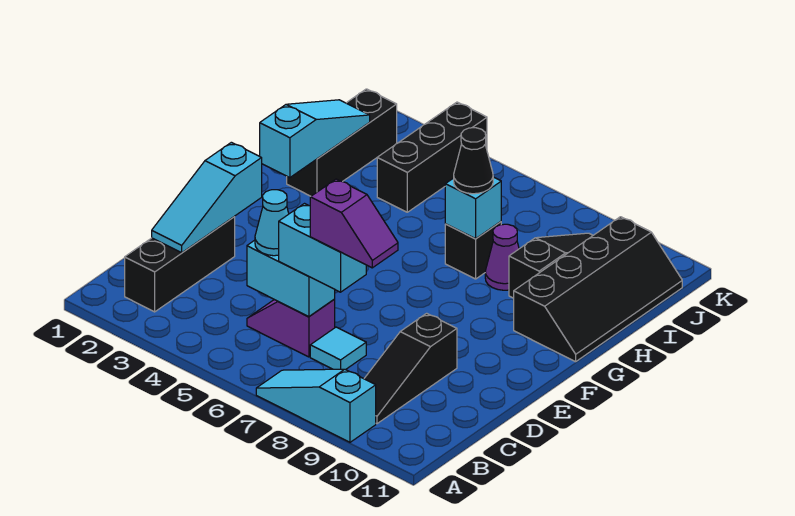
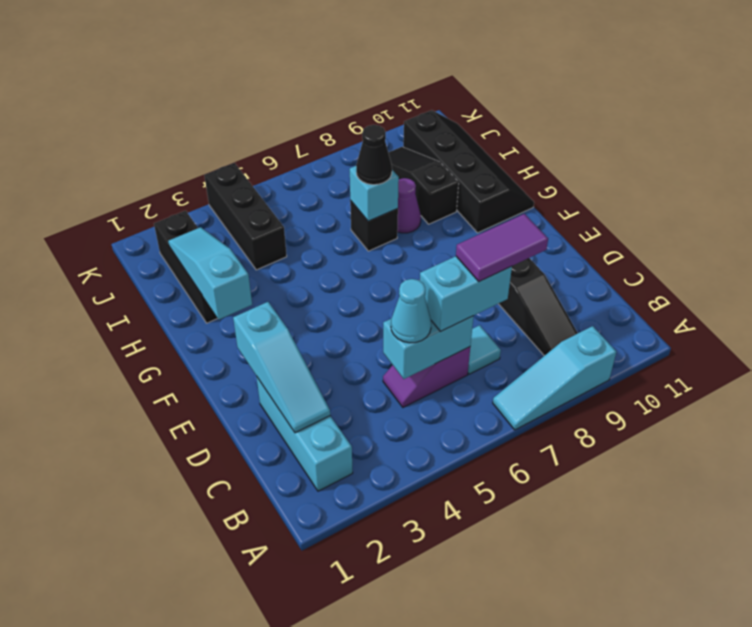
black brick B2:D2 level 1 -> cyan brick B2:D2 level 1
purple slope C7:C8 level 4 top 7 -> purple tile C7:C8 level 4

